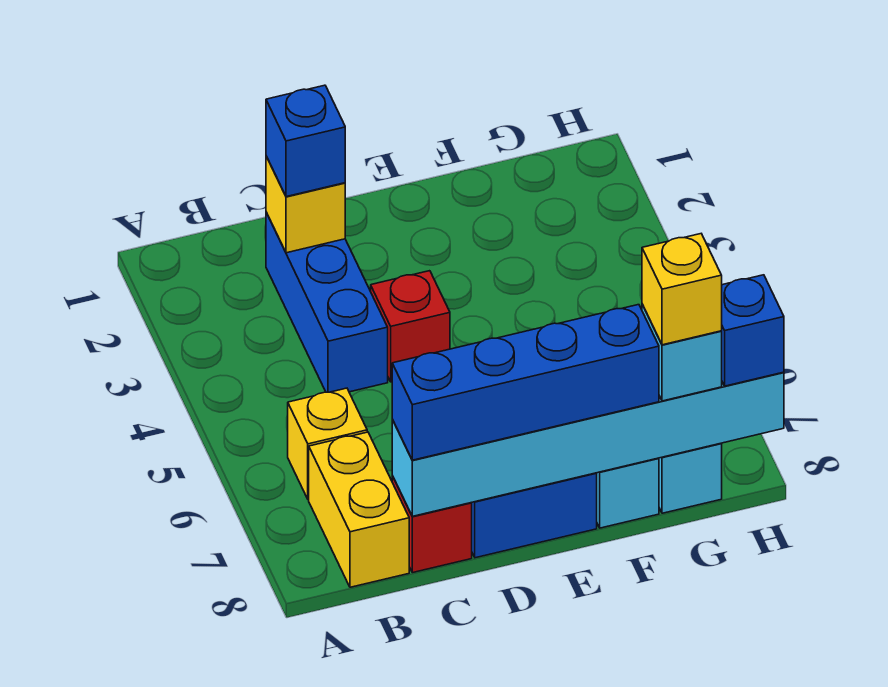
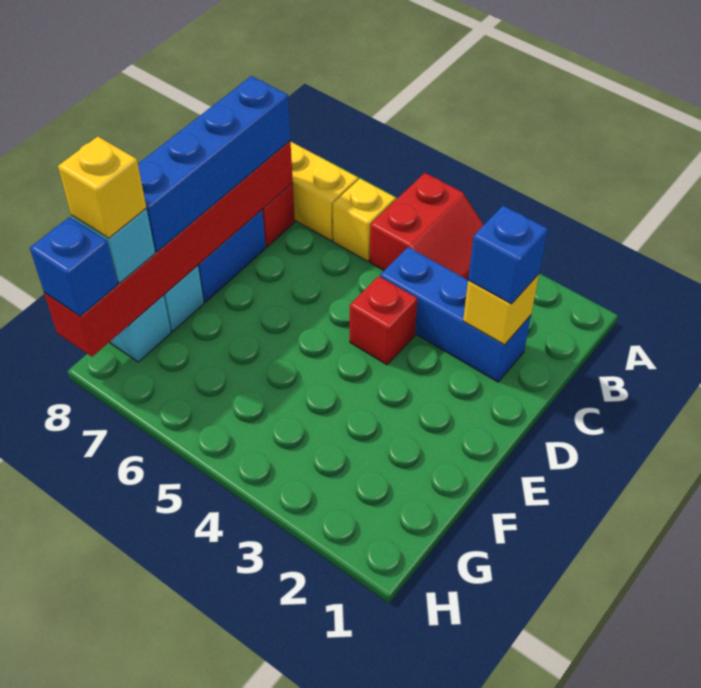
none -> red slope A4:B5 level 1 top 5
cyan brick C8:H8 level 2 -> red brick C8:H8 level 2

